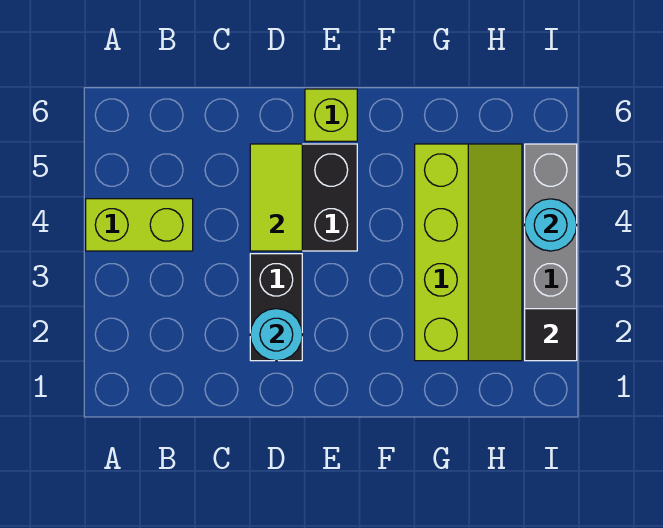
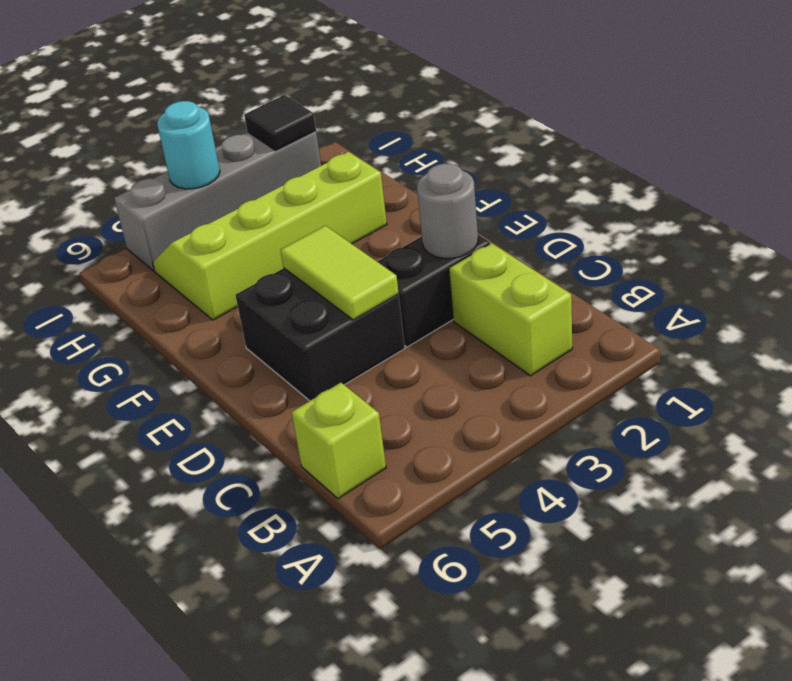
lime brick A4:B4 level 1 -> lime brick B2:C2 level 1
cyan round brick D2 level 2 -> grey round brick D2 level 2
lime tile D4:D5 level 2 -> lime tile D4:E4 level 2
lime brick E6 level 1 -> lime brick B6 level 1

